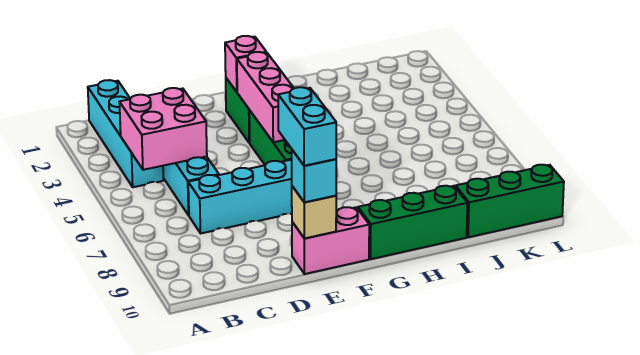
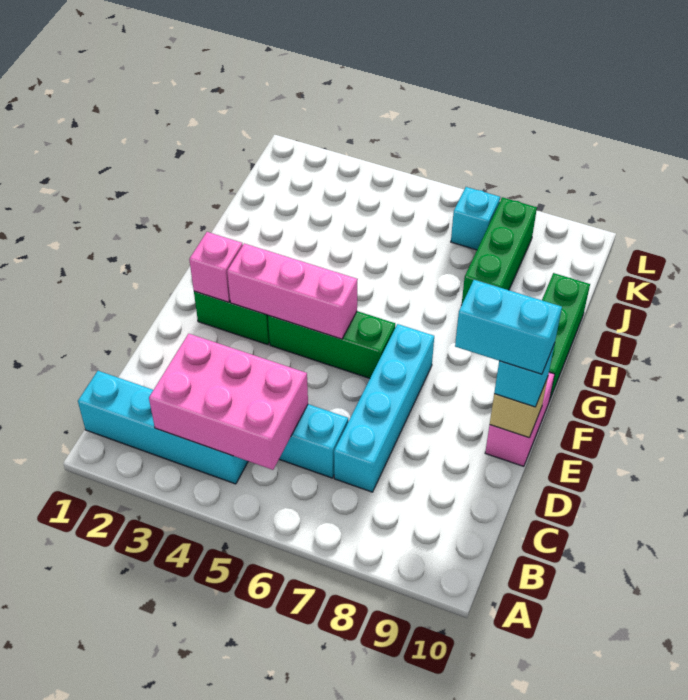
pink brick B4:C5 level 2 -> pink brick B3:C5 level 2
green brick J10:L10 level 1 -> green brick I8:K8 level 1
none -> cyan brick K7 level 1

